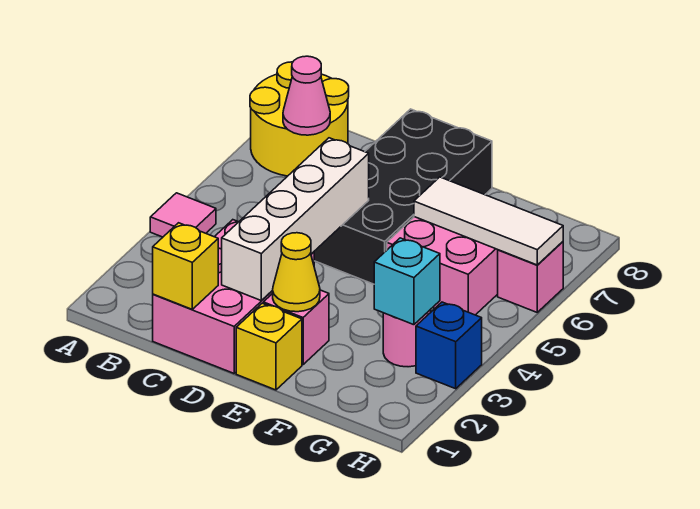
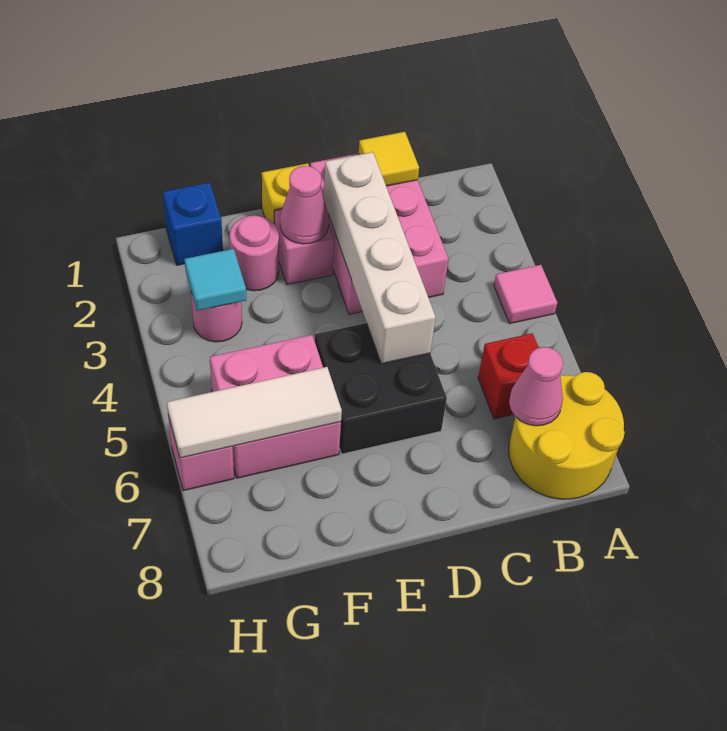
none -> red brick B6 level 1
yellow brick C1 level 2 -> yellow tile C1 level 2
black brick D5:E8 level 1 -> black brick D5:E6 level 1
yellow cone E2 level 2 -> pink cone E2 level 2
none -> pink round brick F2 level 1
cyan brick G3 level 2 -> cyan tile G3 level 2
blue brick H3 level 1 -> blue brick G1 level 1

